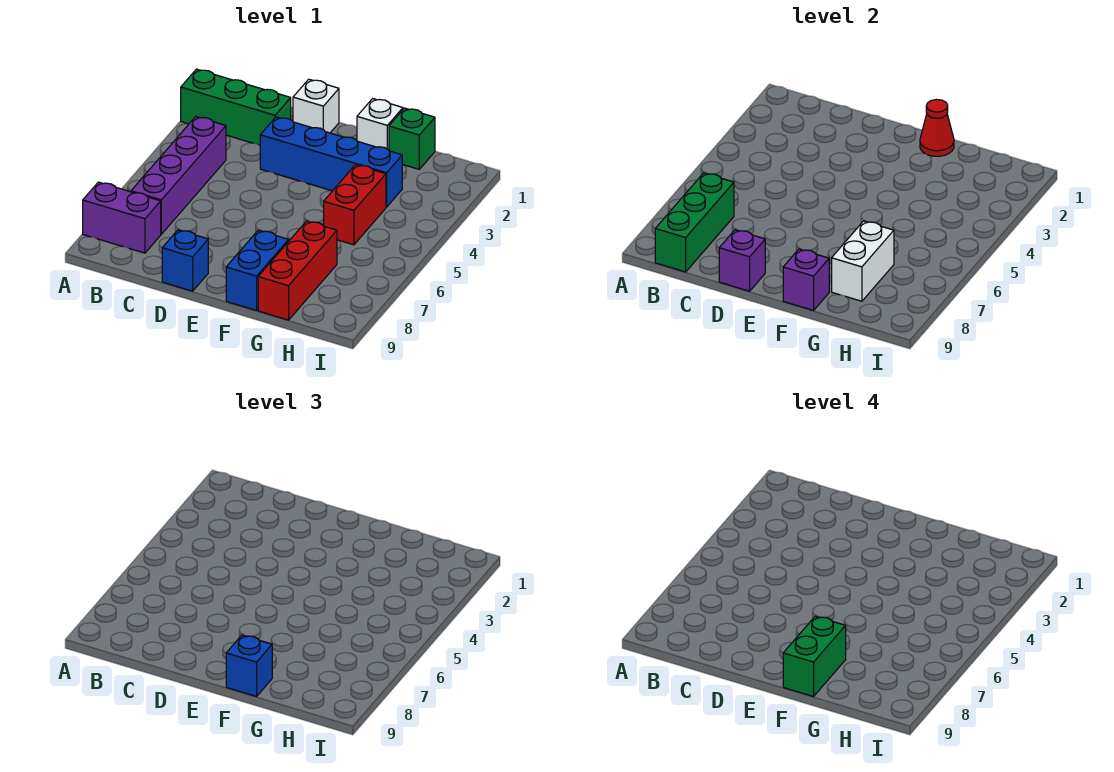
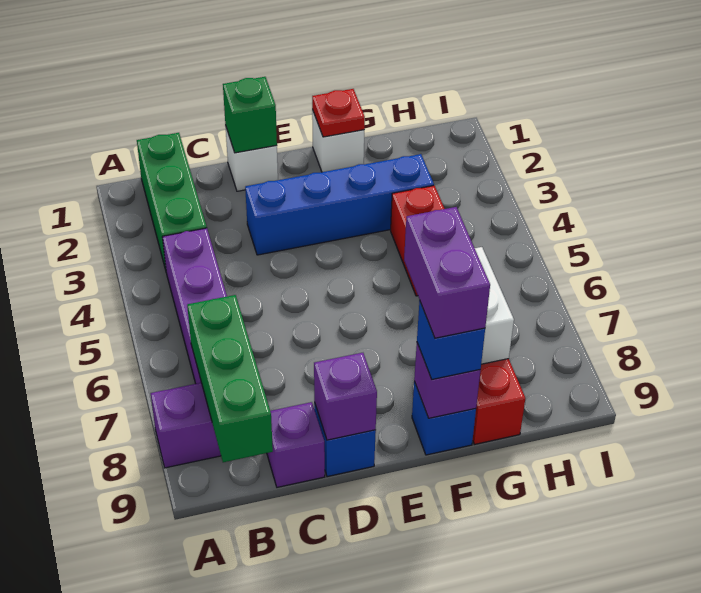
green brick A2:C2 level 1 -> green brick B1:B3 level 1
none -> purple brick C9 level 1
red cone F1 level 2 -> red plate F1 level 2
blue brick F8:F9 level 1 -> blue brick F9 level 1
green brick F8:F9 level 4 -> purple brick F8:F9 level 4
green brick G1 level 1 -> green brick D1 level 2

